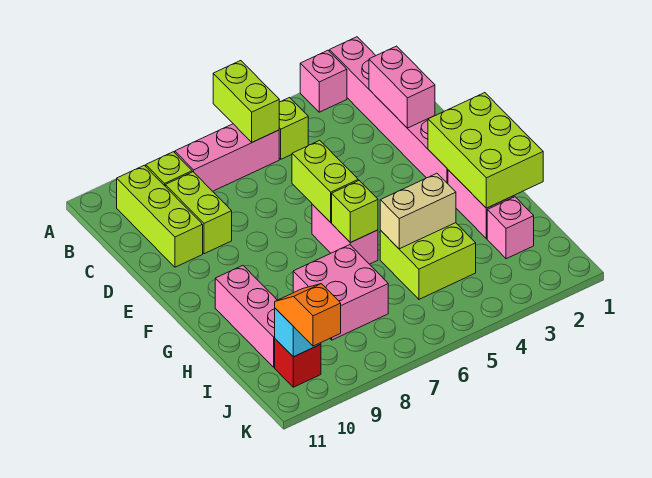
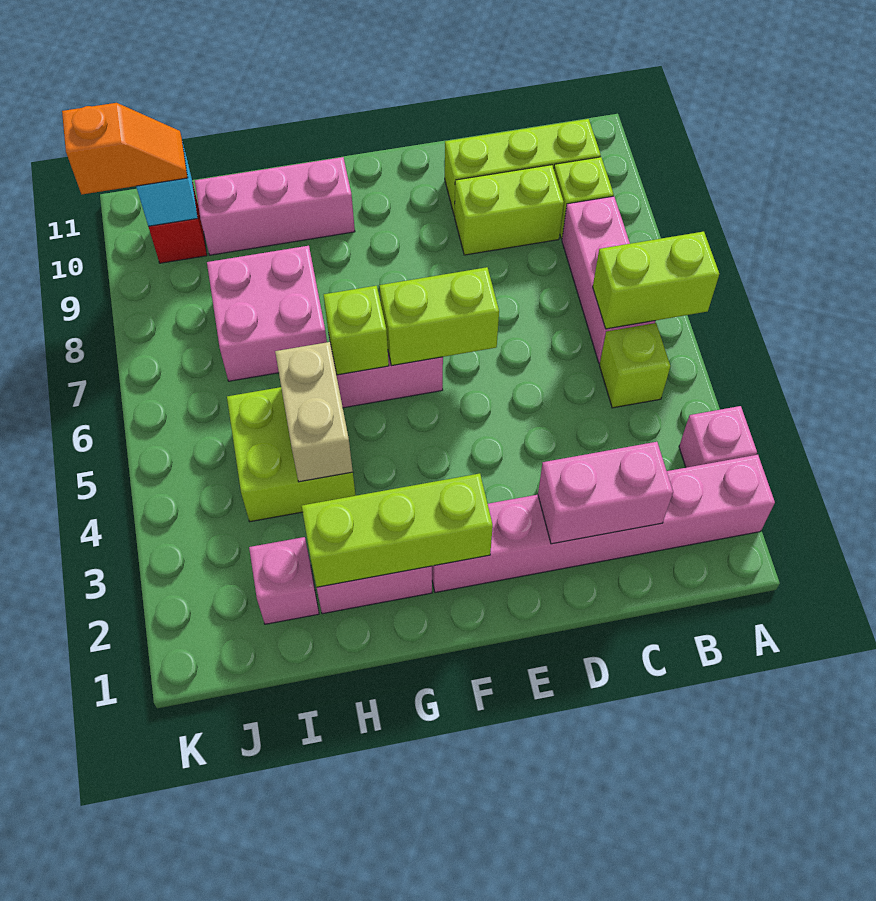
lime brick F1:H2 level 2 -> lime brick F2:H2 level 2

